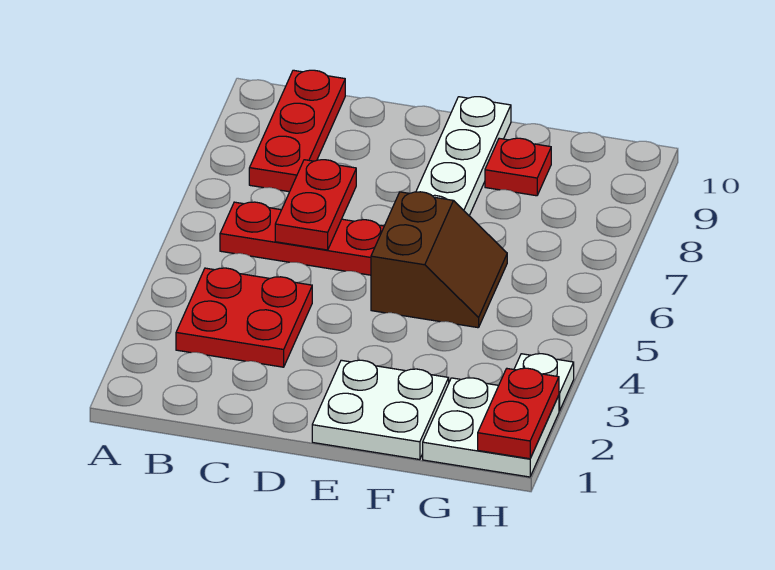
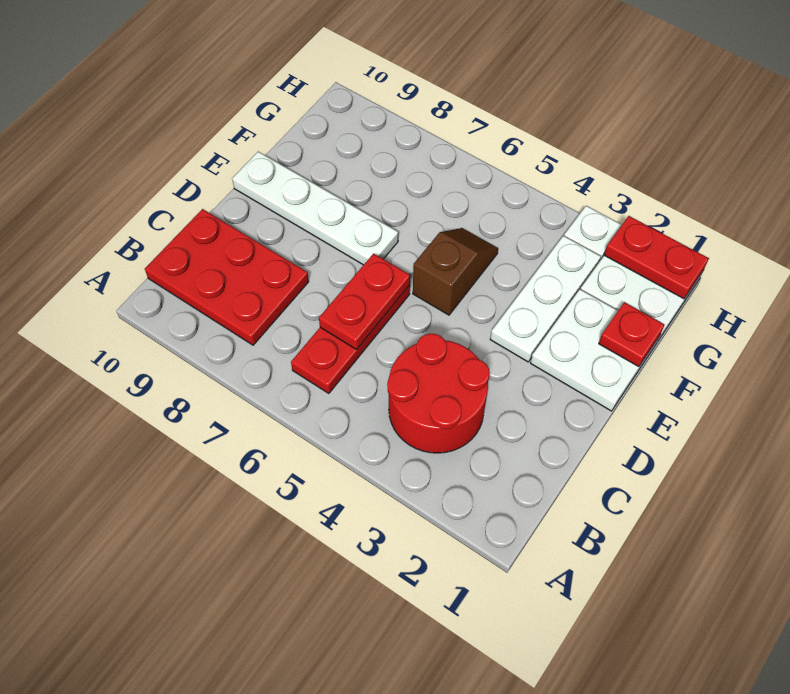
red plate B3:C4 level 1 -> red round brick B3:C4 level 1
red plate B8:B10 level 1 -> red plate B8:C10 level 1
red plate C6:C7 level 2 -> red plate C6:D6 level 2
none -> white plate E3:G3 level 1
brown slope E5:F6 level 1 top E -> brown slope E5:F5 level 1 top E
red plate F9 level 1 -> red plate F1 level 2

